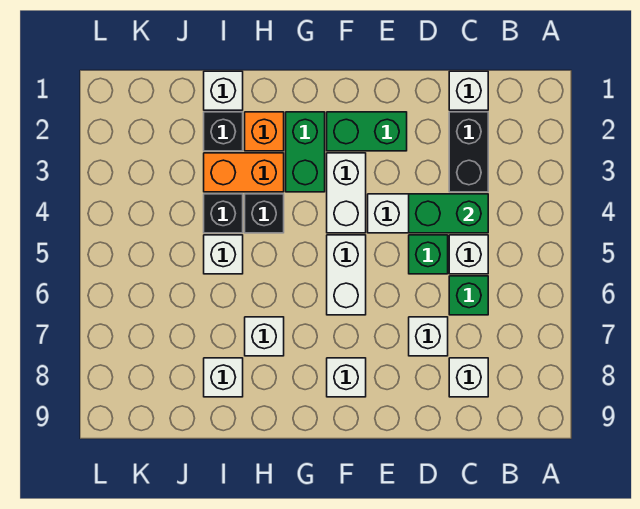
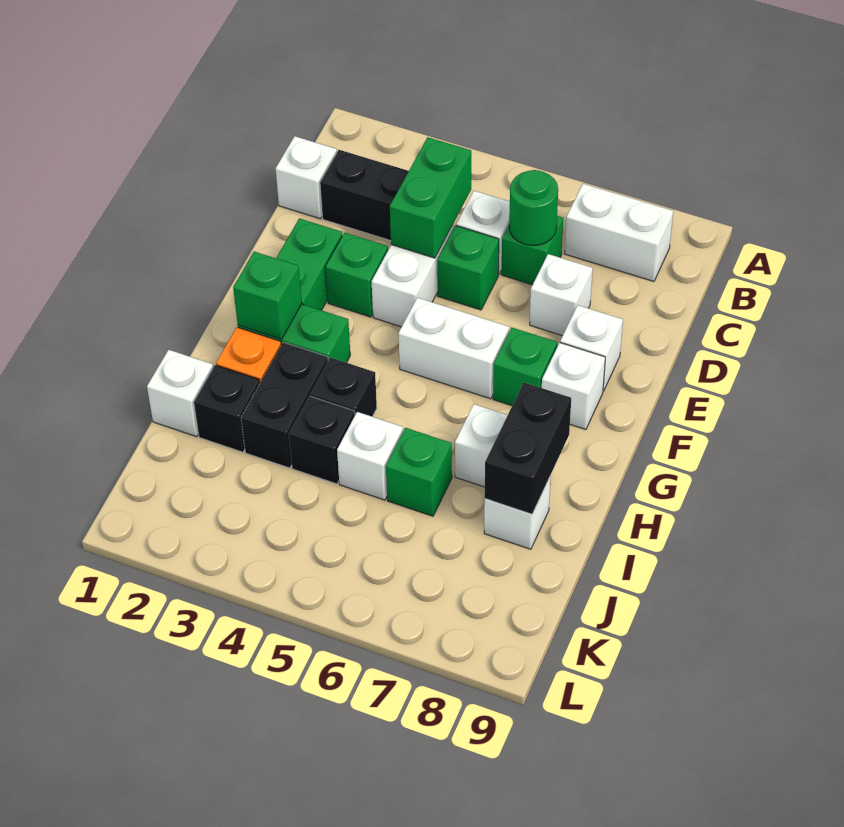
none -> green round brick C6 level 2
white brick C8 level 1 -> white brick E8 level 1
none -> green brick E3 level 1
white brick F3:F4 level 1 -> white brick B7:B8 level 1
none -> green brick F7 level 1
none -> green brick G2 level 2
orange brick H3:I3 level 1 -> black brick H3:I3 level 1
none -> black brick H8:I8 level 2
none -> green brick I6 level 1

